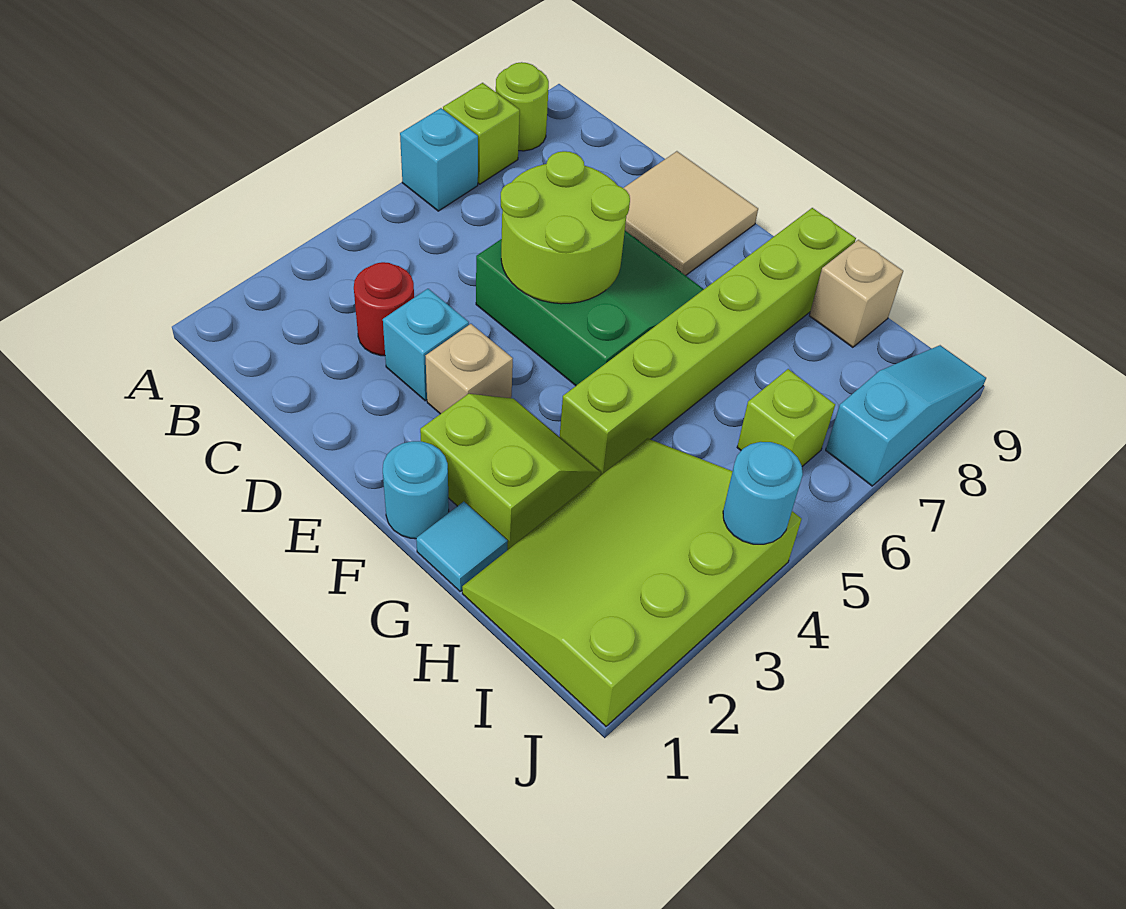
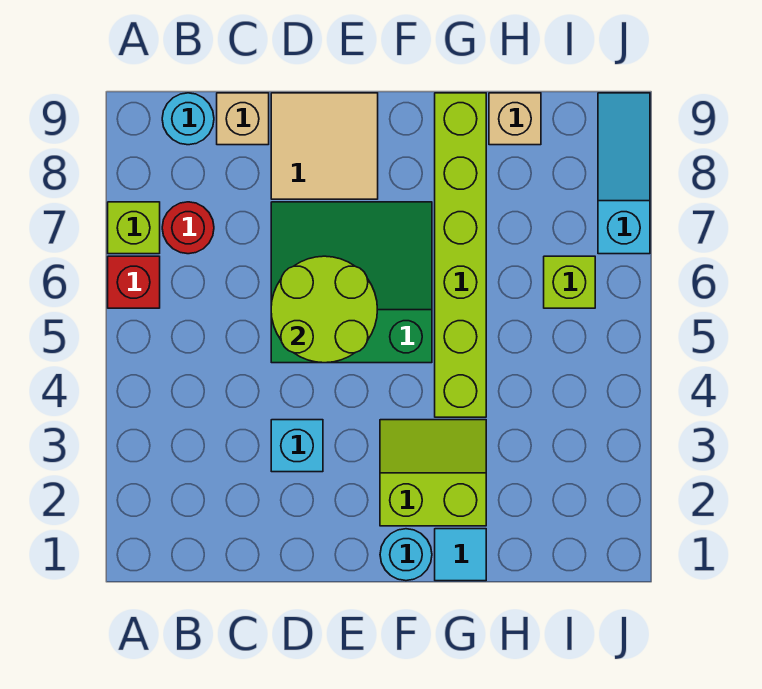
cyan brick A6 level 1 -> red brick A6 level 1
lime round brick A8 level 1 -> none
red round brick C3 level 1 -> red round brick B7 level 1
tan brick E3 level 1 -> tan brick C9 level 1
lime slope H1:J4 level 1 top J -> none
cyan round brick J4 level 2 -> cyan round brick B9 level 1

